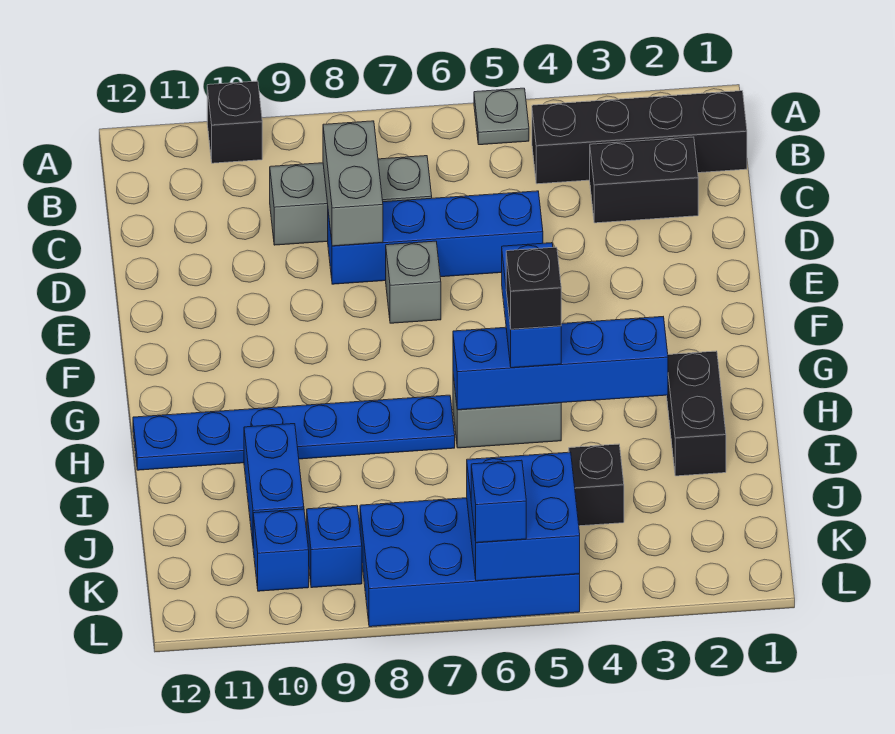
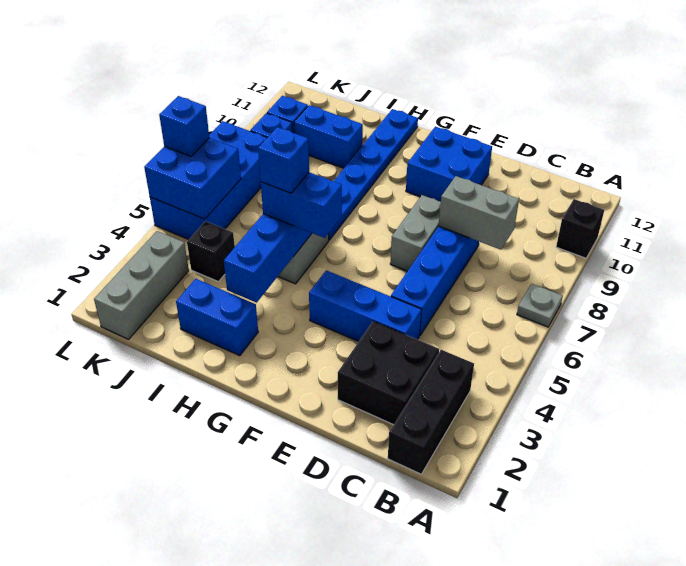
grey plate A5 level 1 -> grey plate A7 level 1
black brick B1:B4 level 1 -> black brick B1:B3 level 1
black brick C2:C3 level 1 -> black brick C2:D3 level 1
grey brick C7:C9 level 1 -> grey brick K1:K3 level 1
none -> blue brick D4:F4 level 1
grey brick E7 level 1 -> grey brick E7:E8 level 1
none -> blue brick E10:F11 level 1
black brick H2:I2 level 1 -> blue brick H2:I2 level 1
black brick H5 level 4 -> blue brick H5 level 4

